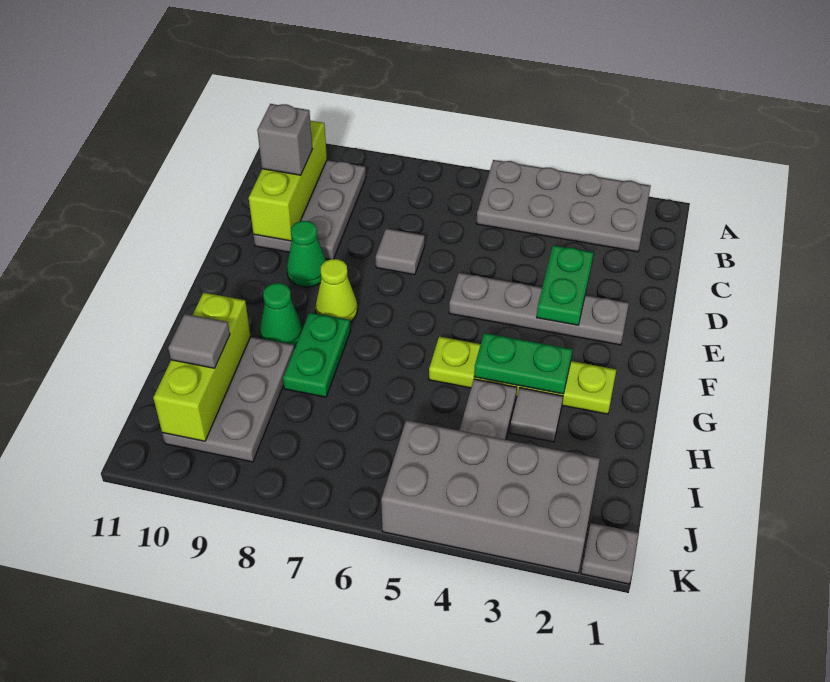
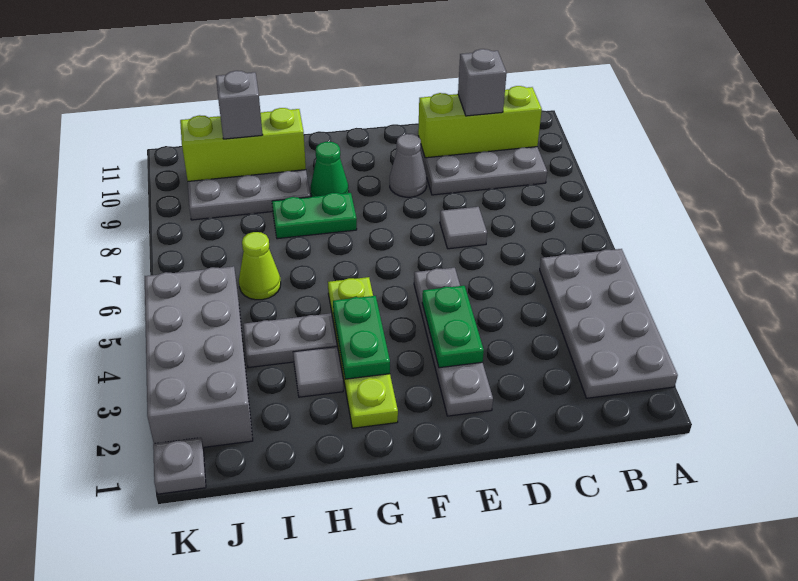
green plate D3:E3 level 2 -> green plate E3:E4 level 2
green cone E9 level 1 -> grey cone E9 level 1
lime cone F8 level 1 -> lime cone I6 level 1
grey tile I10 level 3 -> grey brick I10 level 3

